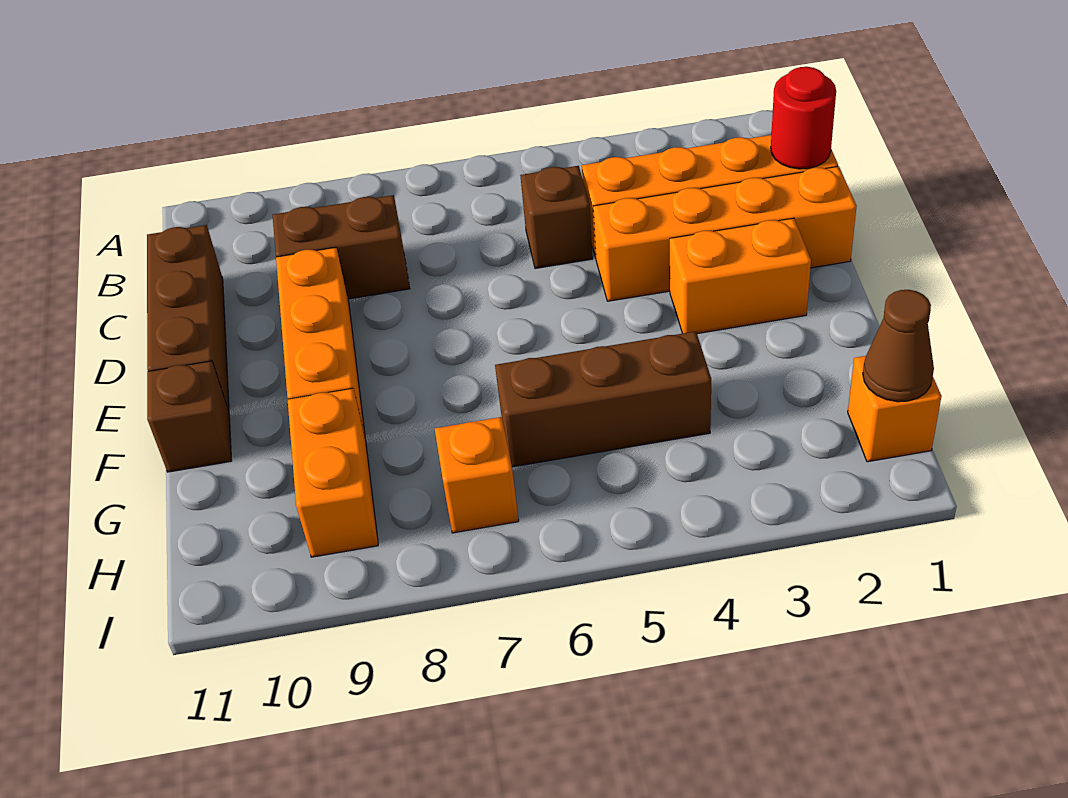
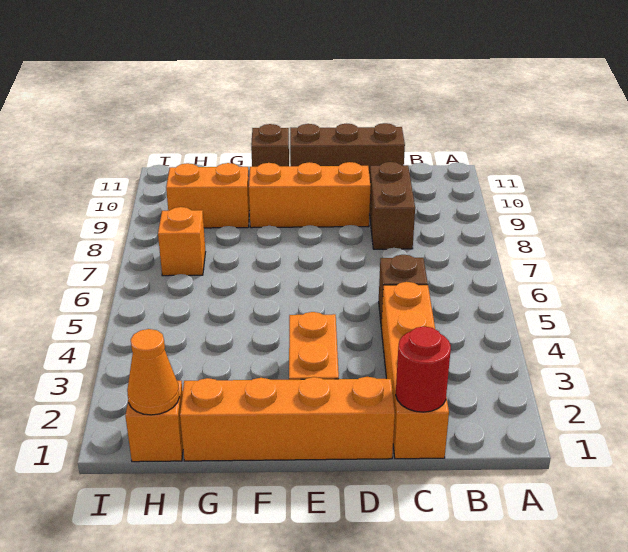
orange brick D1:D4 level 1 -> orange brick D1:G1 level 1
brown brick G4:G6 level 1 -> none
brown cone H1 level 2 -> orange cone H1 level 2

